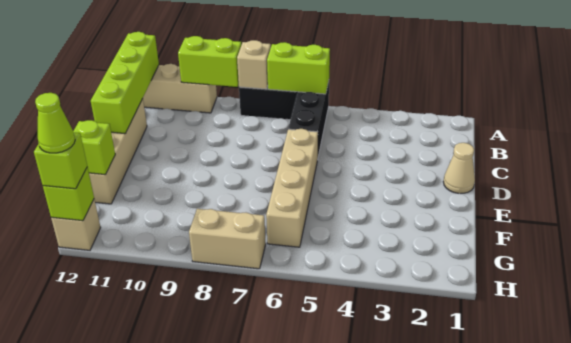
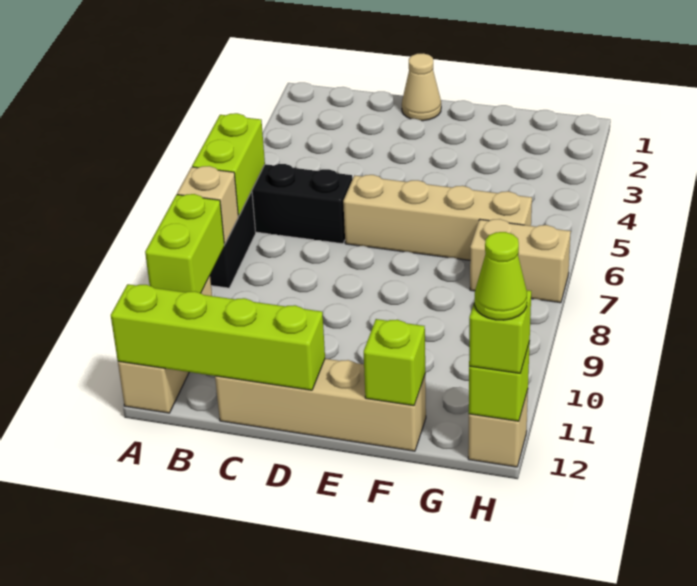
tan brick H7:H8 level 1 -> tan brick G7:H7 level 1

